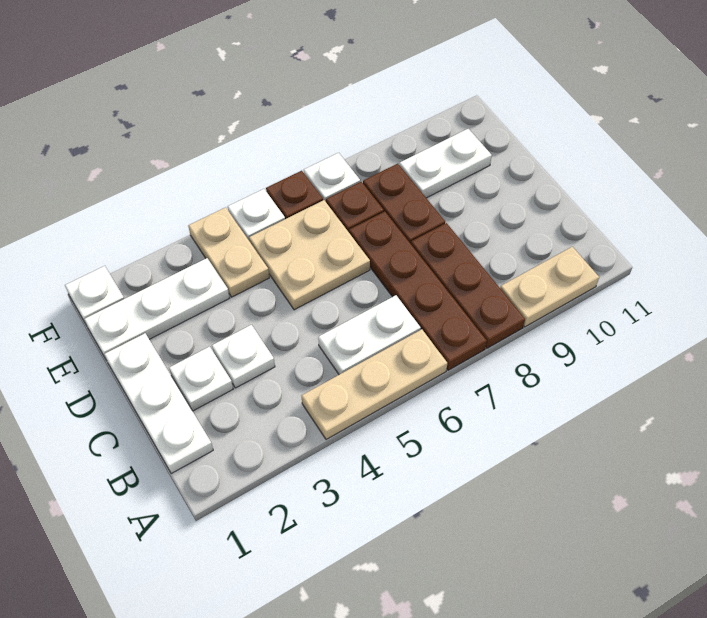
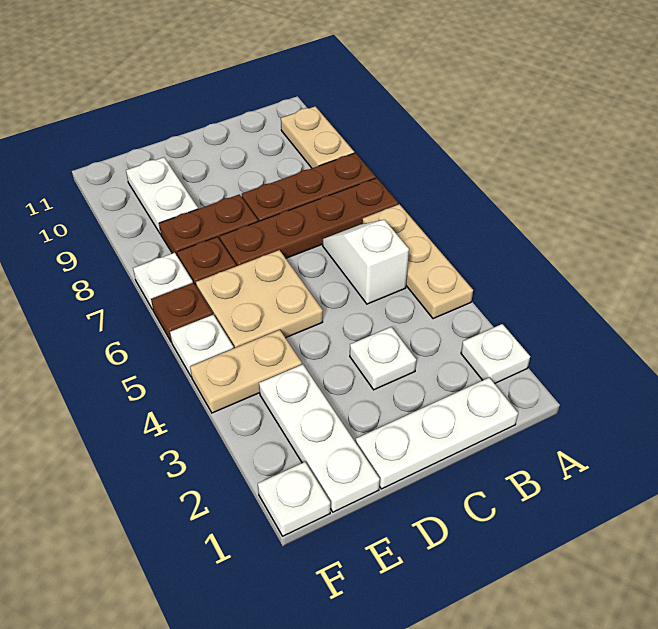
white plate B5:B6 level 1 -> white slope B5:B6 level 1 top 5
white plate C2 level 1 -> white plate A2 level 1

